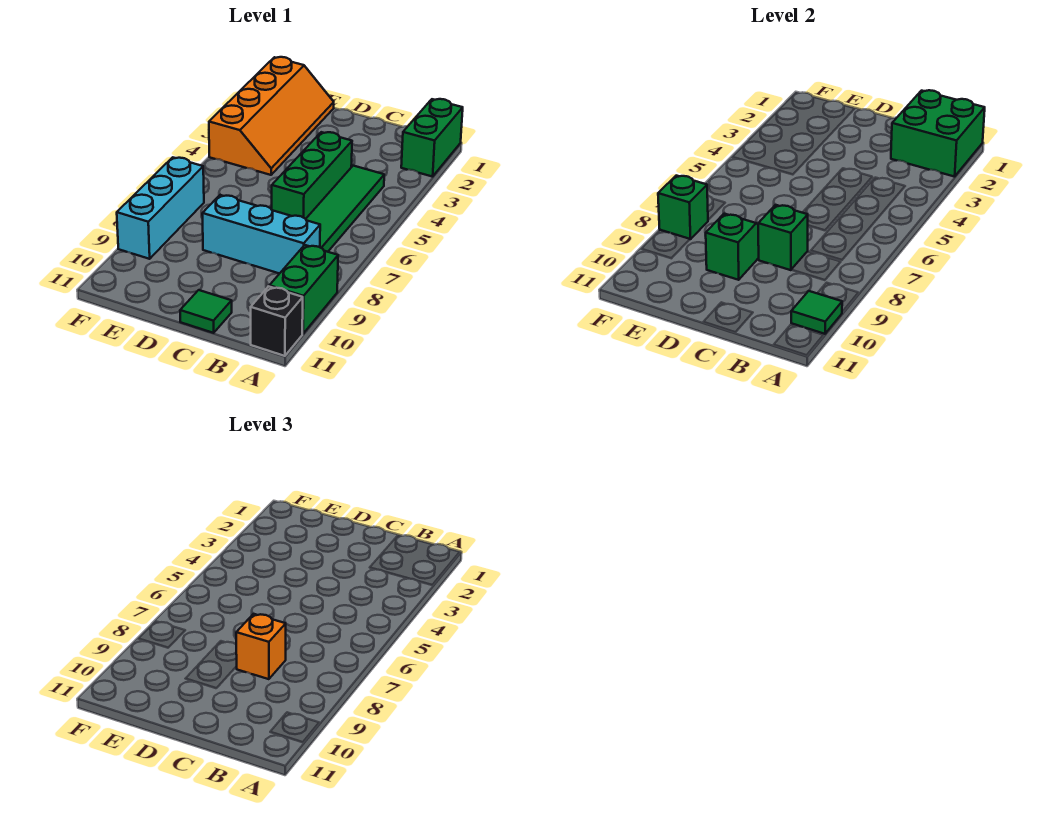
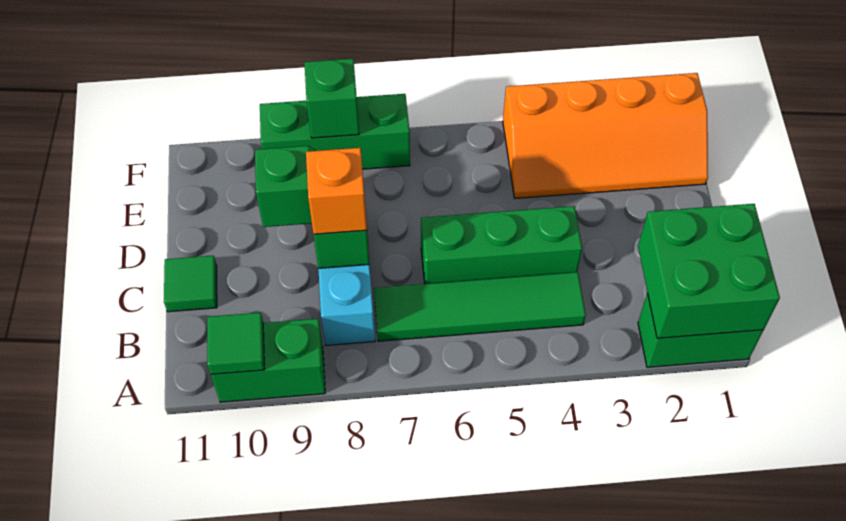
black brick A11 level 1 -> none
cyan brick F7:F9 level 1 -> green brick F7:F9 level 1

